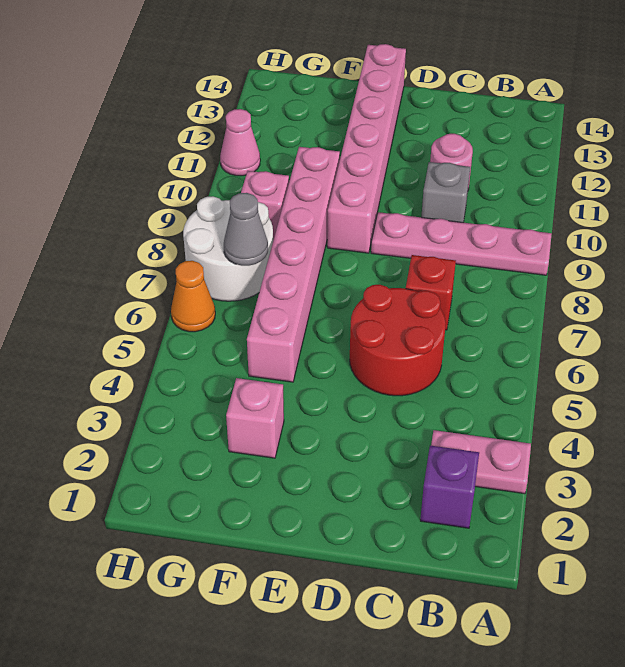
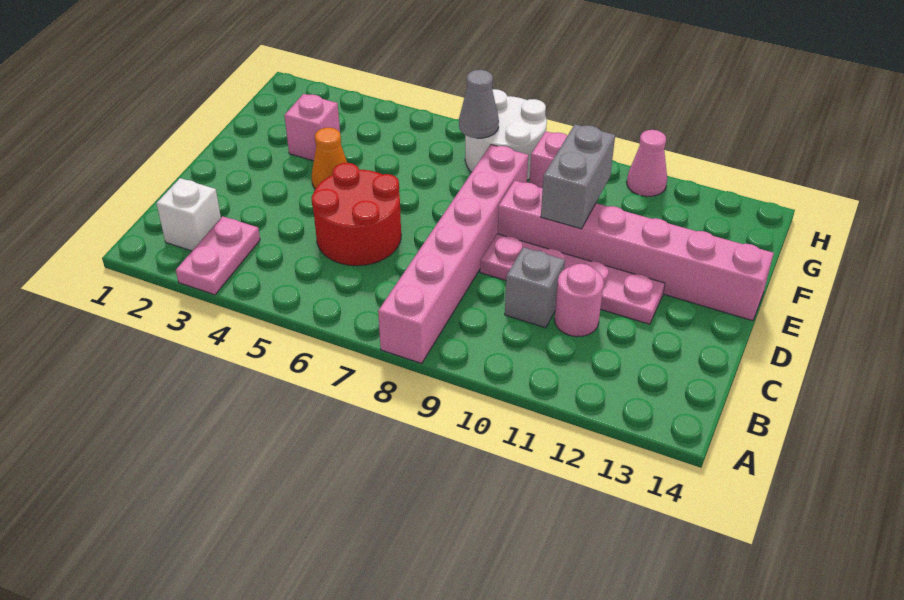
pink plate A9:D9 level 1 -> pink plate D9:D12 level 1
purple brick B2 level 1 -> white brick B2 level 1
red brick C7 level 1 -> none
none -> grey brick E10:F10 level 2
pink brick F5:F10 level 1 -> pink brick A8:F8 level 1
orange cone H6 level 1 -> orange cone E4 level 1

